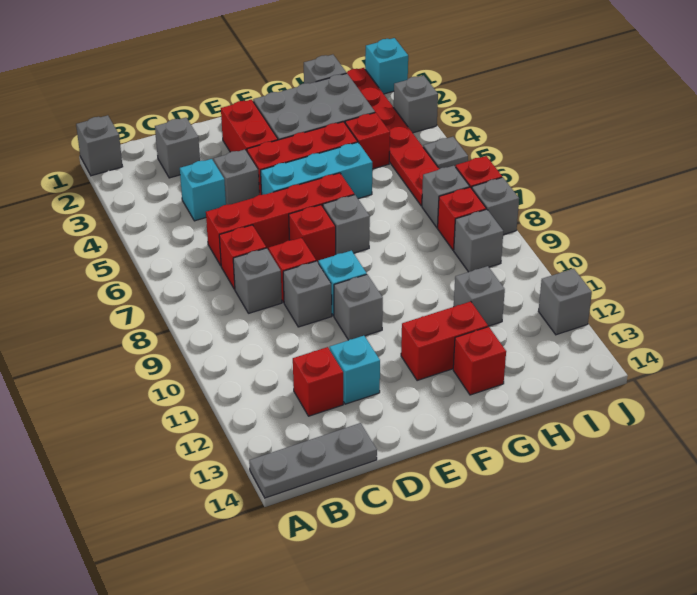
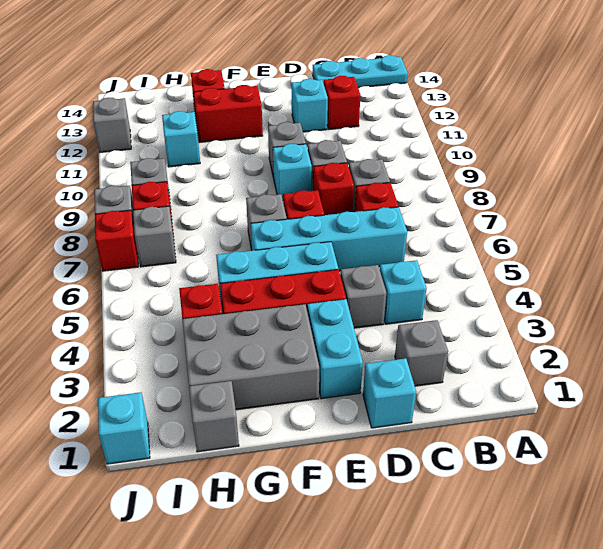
grey brick A1 level 1 -> none
grey plate A14:C14 level 1 -> cyan plate A14:C14 level 1
red brick C6:F6 level 1 -> cyan brick C6:F6 level 1
none -> cyan brick D1 level 1
red brick E2:E3 level 1 -> cyan brick E2:E3 level 1
grey brick H11 level 1 -> cyan brick H11 level 1
red plate I1:I6 level 1 -> none
grey brick J3 level 1 -> none
grey plate J5 level 1 -> none

